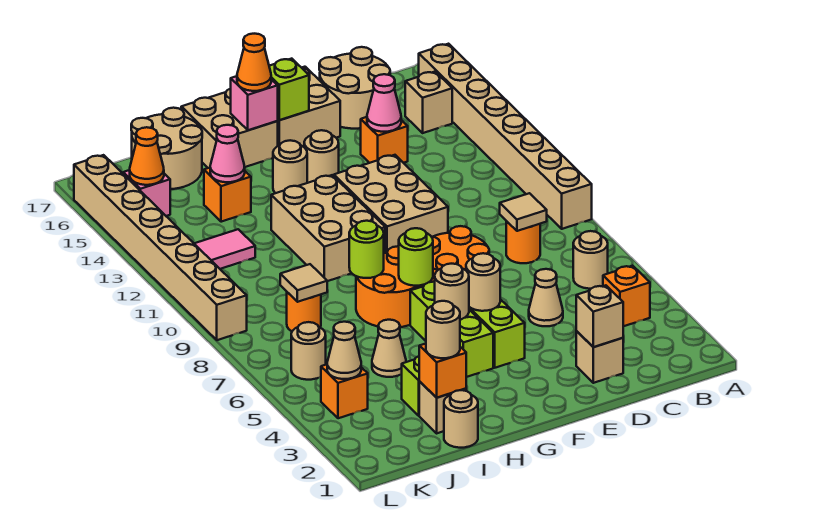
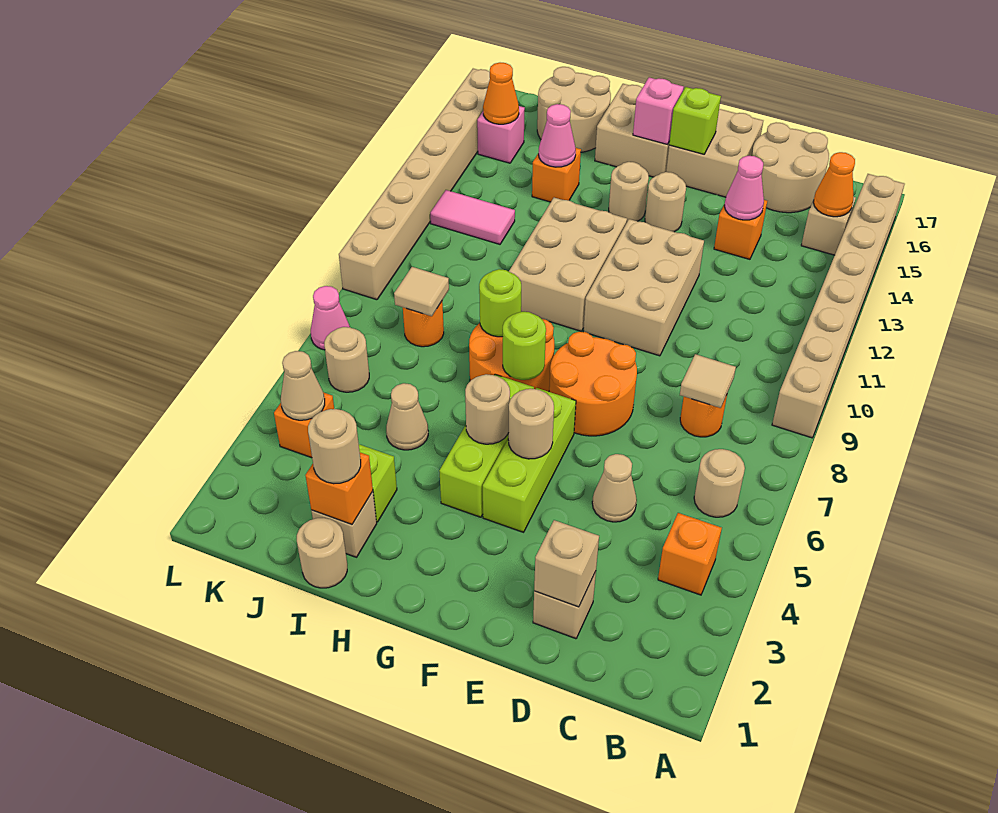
orange cone G16 level 3 -> orange cone B15 level 2
none -> pink cone L7 level 1

